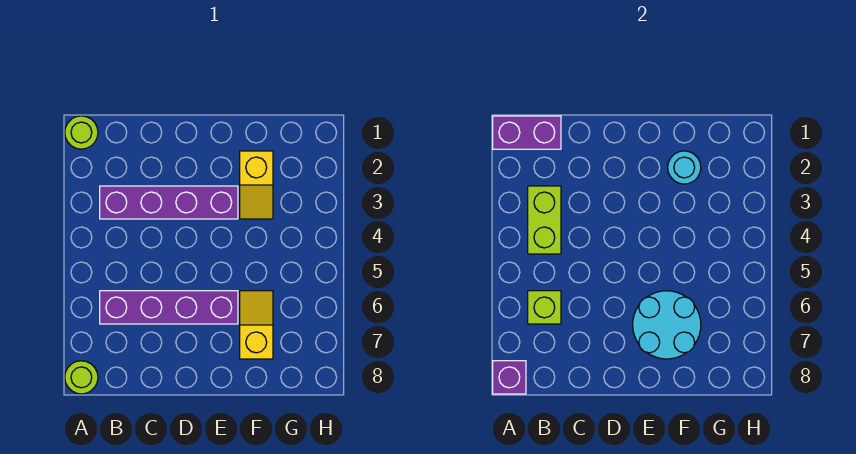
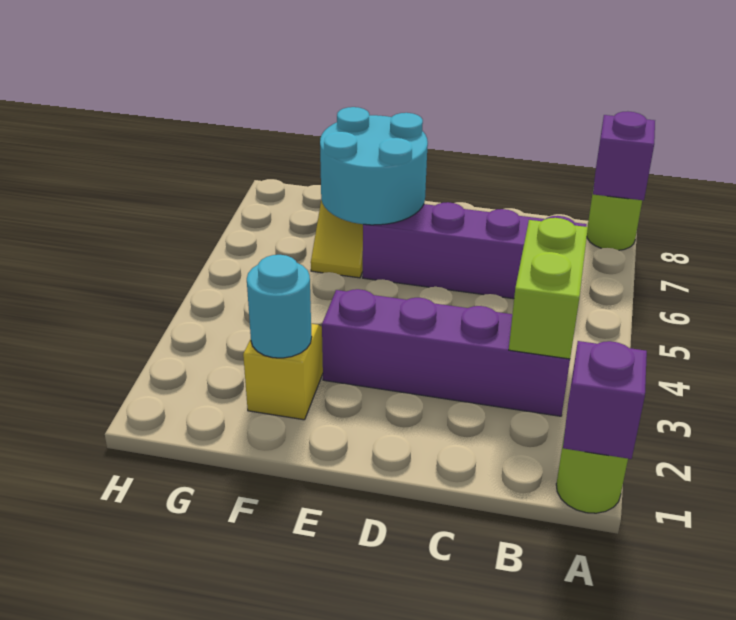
purple brick A1:B1 level 2 -> purple brick A1 level 2
lime brick B6 level 2 -> none

